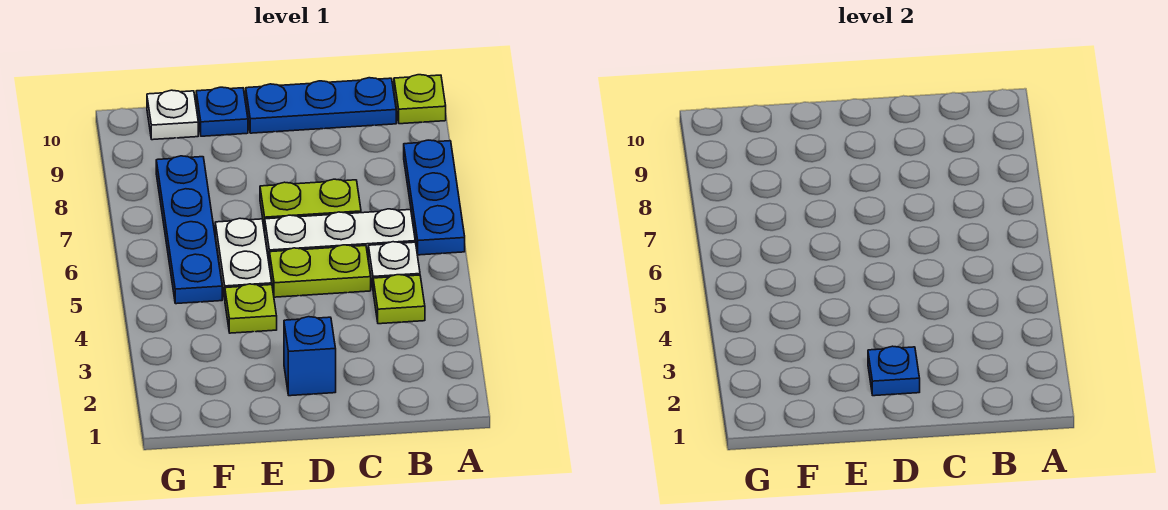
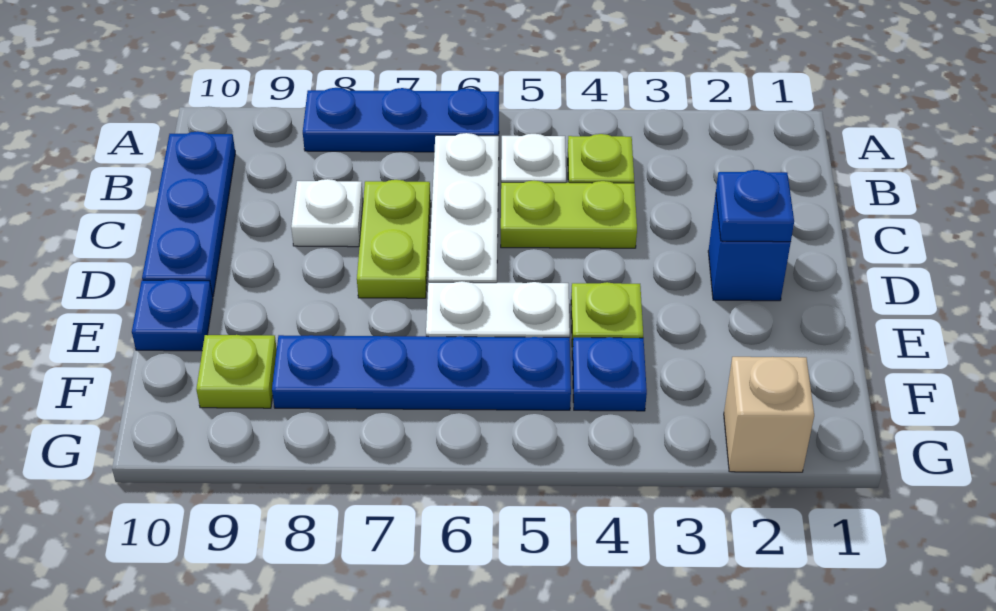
lime plate A10 level 1 -> lime plate F9 level 1
lime plate C5:D5 level 1 -> lime plate C4:C5 level 1
none -> blue plate F4 level 1
white plate F10 level 1 -> white plate C8 level 1
none -> tan brick G2 level 1

